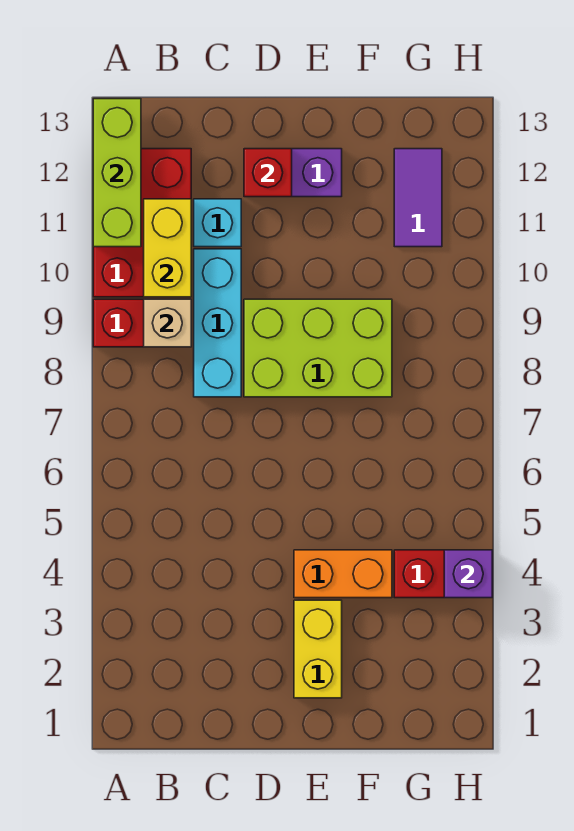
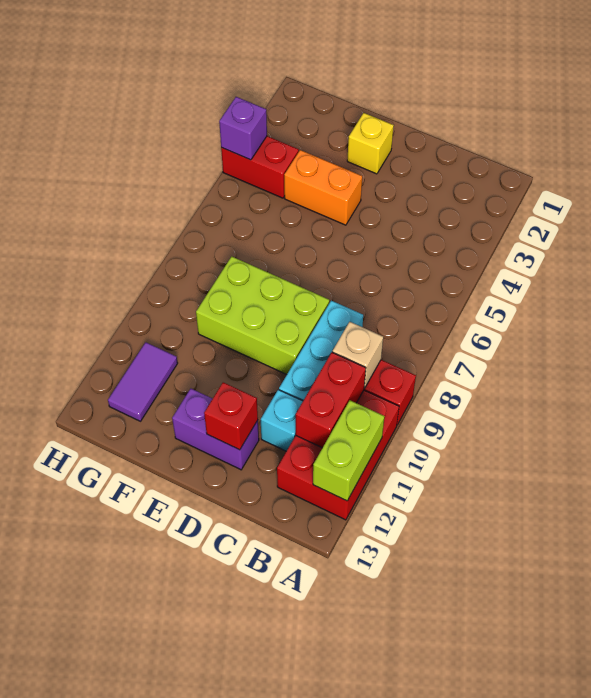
lime brick A11:A13 level 2 -> lime brick A11:A12 level 2
yellow brick B10:B11 level 2 -> red brick B10:B11 level 2
yellow brick E2:E3 level 1 -> yellow brick E2 level 1

